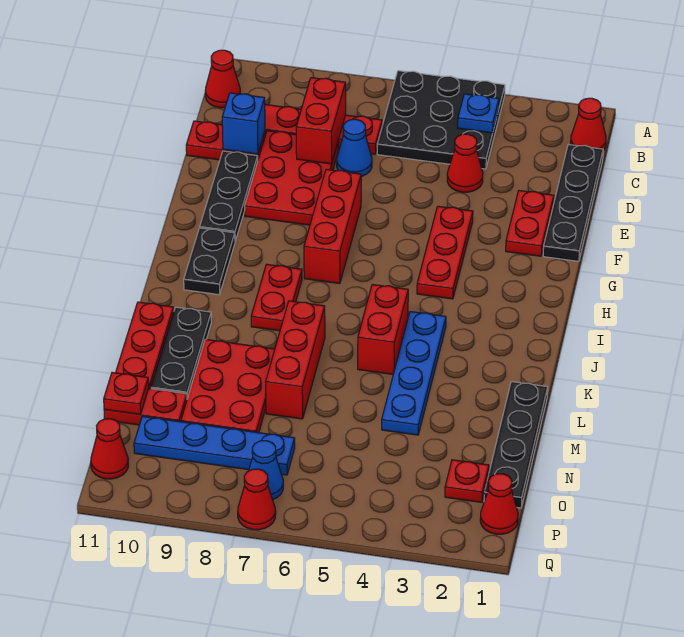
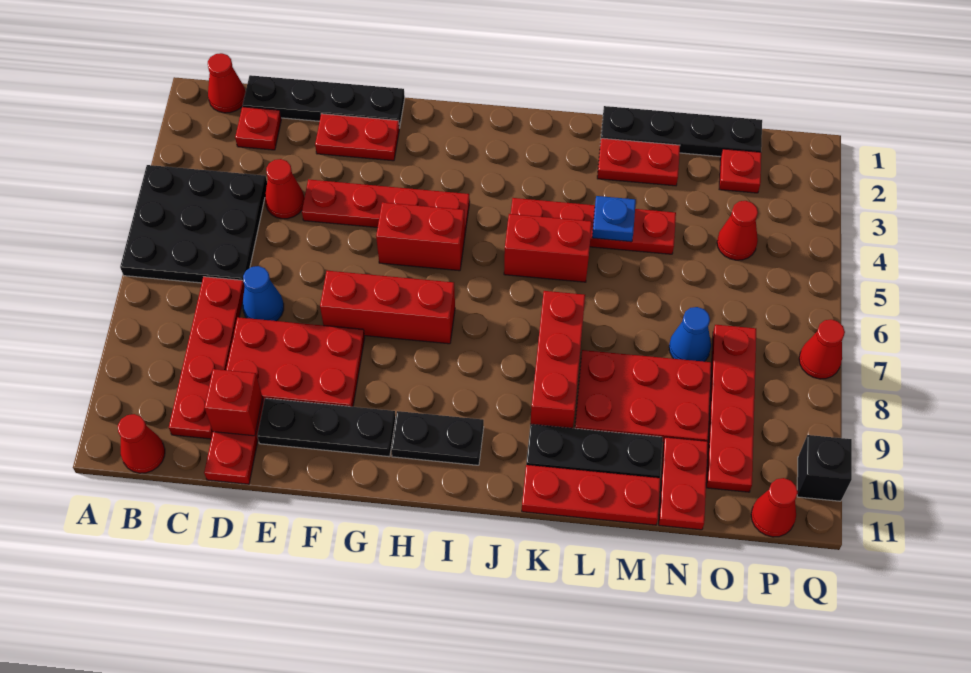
blue plate B4 level 2 -> blue plate L4 level 2
red brick C8:D8 level 2 -> red brick G5:H5 level 1
blue brick D10 level 2 -> red brick D10 level 2
red plate F4:H4 level 1 -> red plate E4:H4 level 1
red plate I8:J8 level 1 -> red plate L2:M2 level 1
blue plate J4:M4 level 1 -> red plate J4:M4 level 1
red brick K7:M7 level 1 -> red brick K7:K9 level 1
red plate N11 level 2 -> red plate C2 level 1
blue plate O7:O10 level 1 -> red plate O7:O10 level 1
red cone P1 level 1 -> red cone O4 level 1
blue cone P7 level 1 -> blue cone N7 level 1
none -> black brick Q10 level 1

